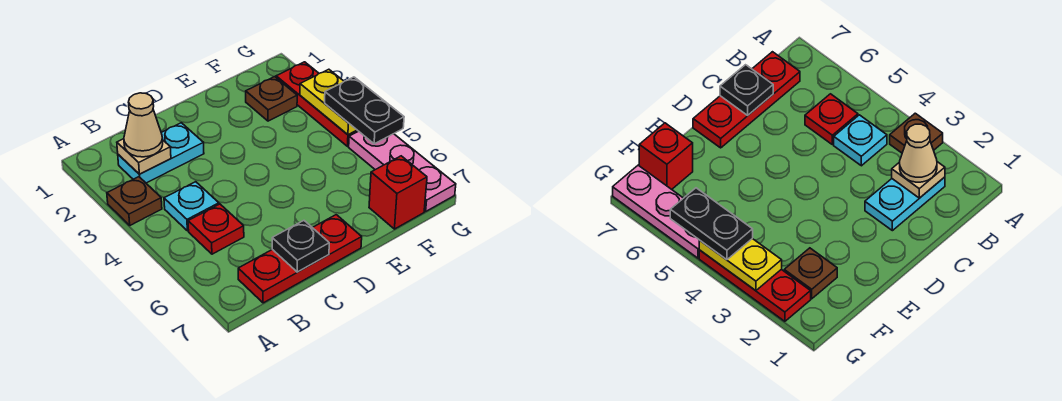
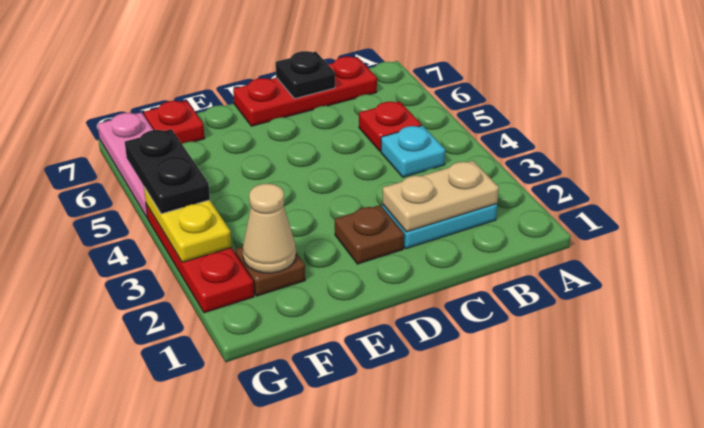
brown plate A3 level 1 -> brown plate D2 level 1
tan plate B2 level 2 -> tan plate B2:C2 level 2
tan cone B2 level 3 -> tan cone F2 level 2
red brick F7 level 1 -> red plate F7 level 1

